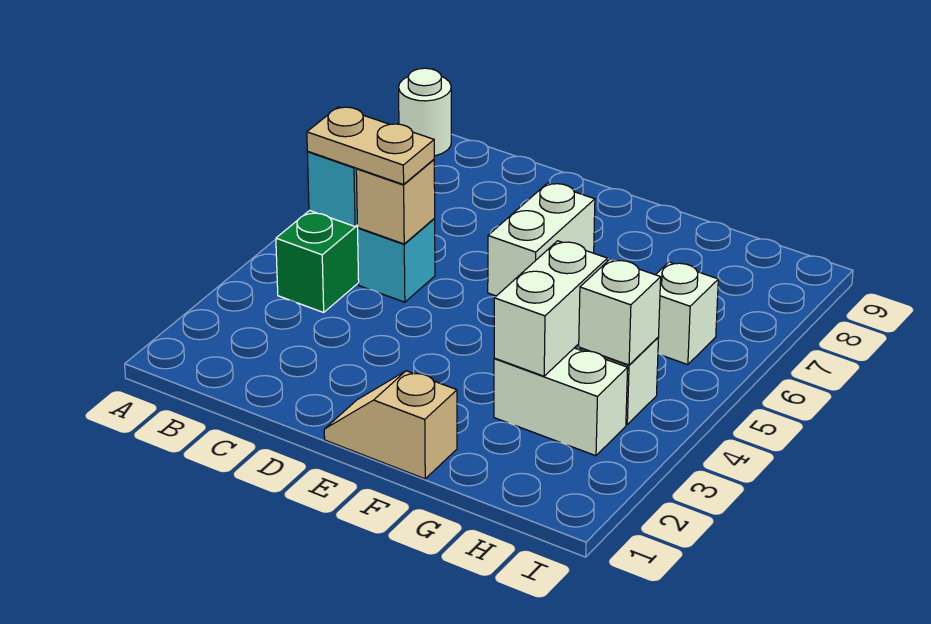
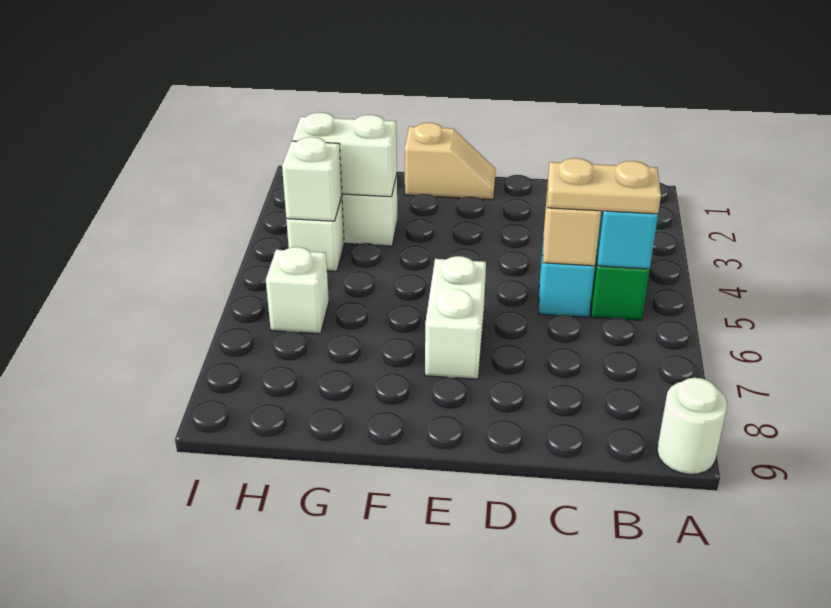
white brick G3:G4 level 2 -> white brick G3:H3 level 2

